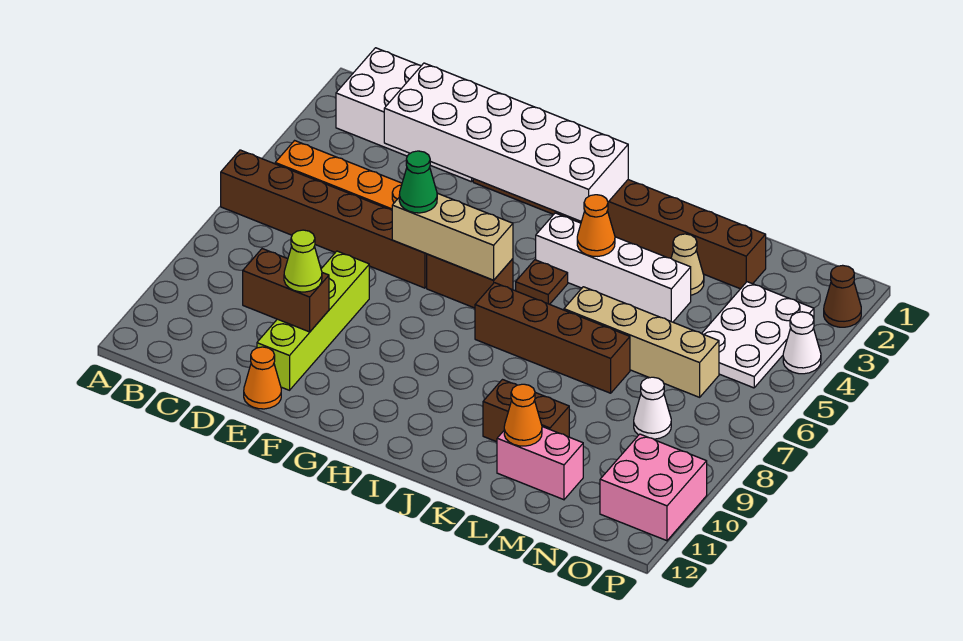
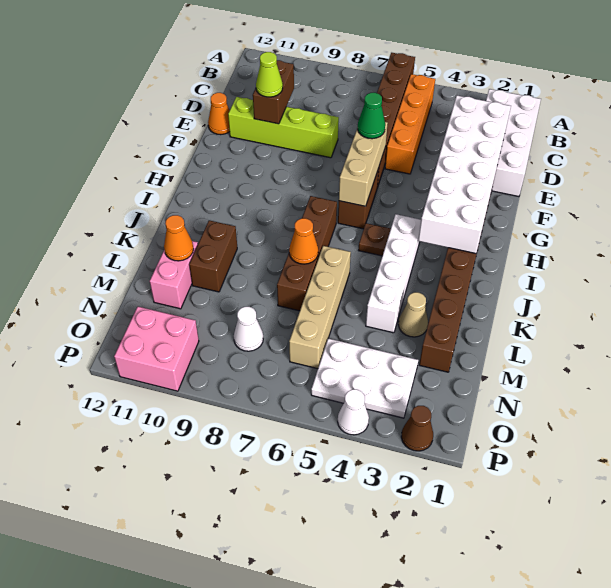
orange cone J4 level 2 -> orange cone K7 level 2

